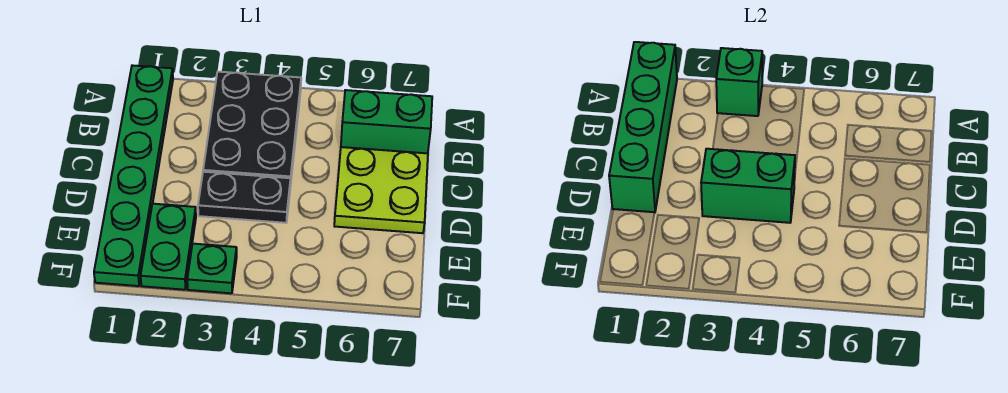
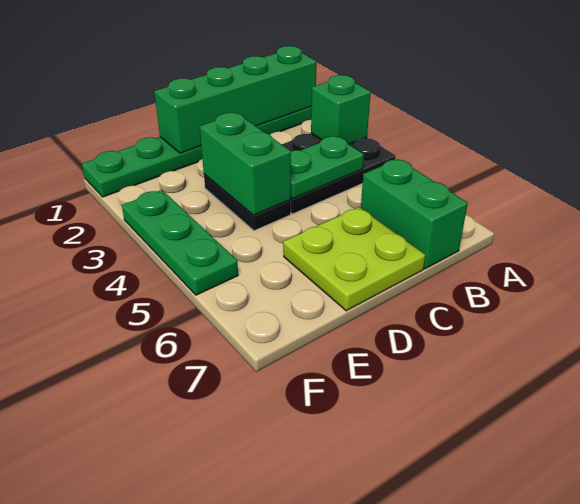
green plate E2:F2 level 1 -> green plate B4:C4 level 2
green plate F3 level 1 -> green plate F3:F5 level 1

